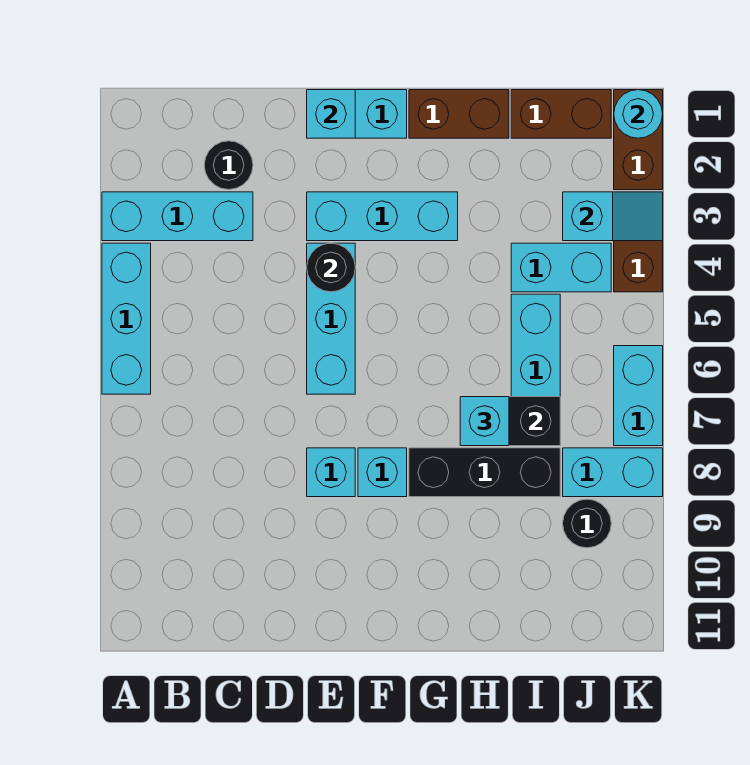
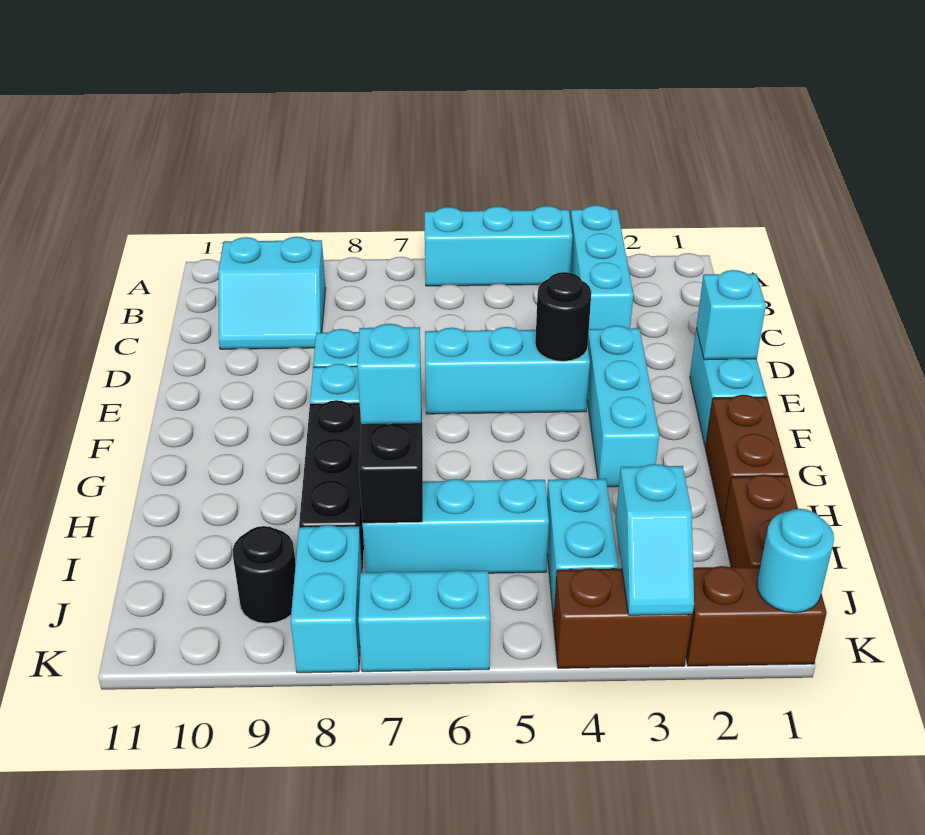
none -> cyan slope B9:C10 level 1 top B
black round brick C2 level 1 -> none

